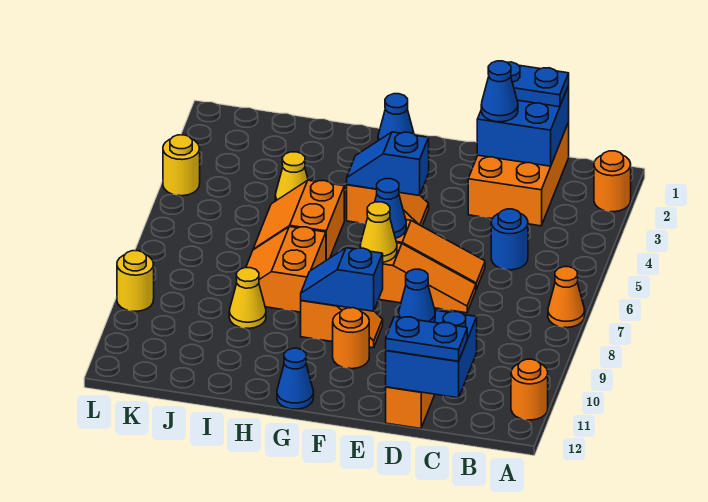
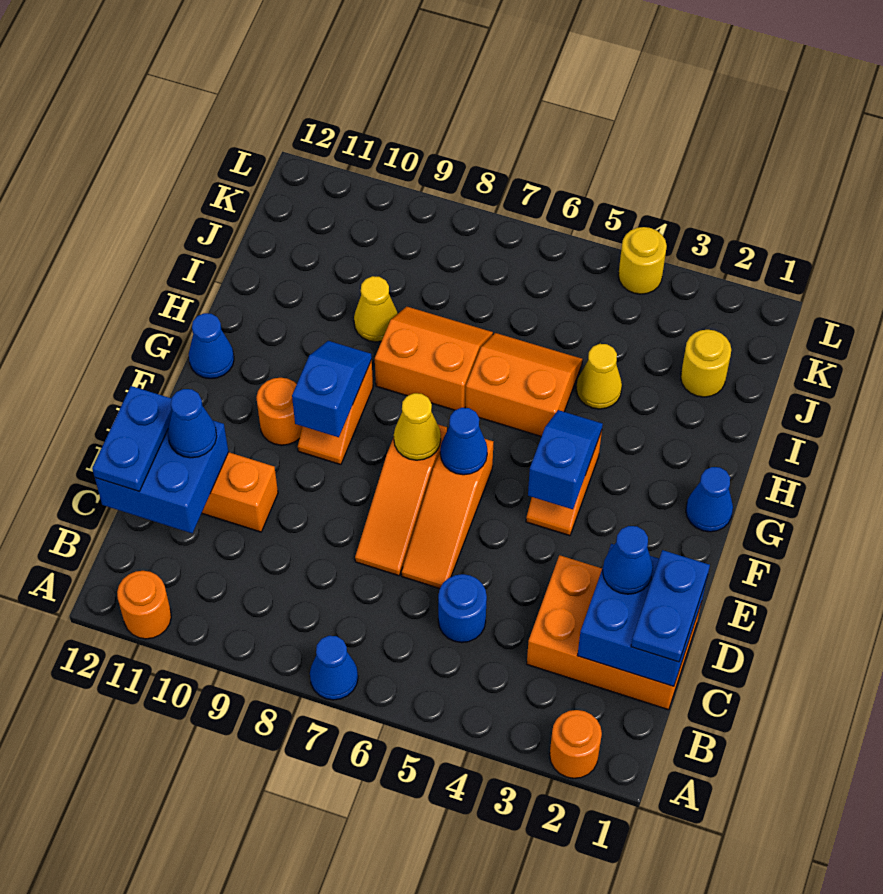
orange cone A7 level 1 -> blue cone A7 level 1
yellow round brick L9 level 1 -> yellow round brick J2 level 1

